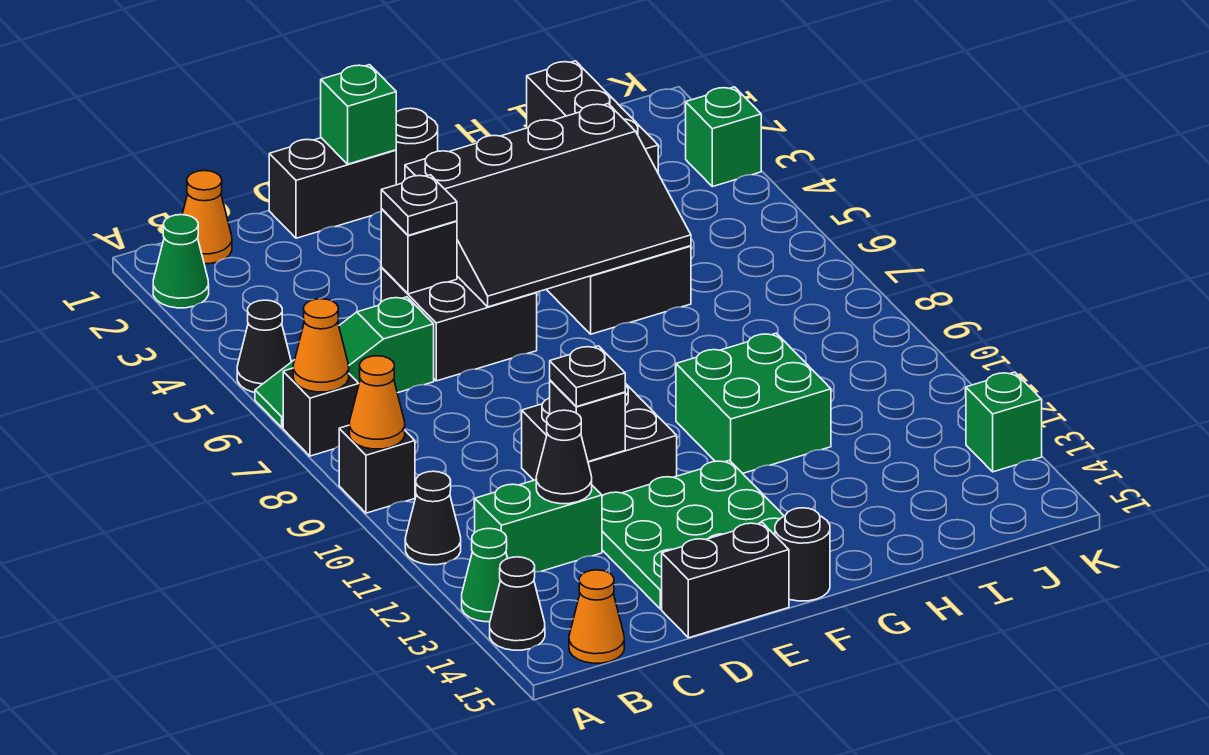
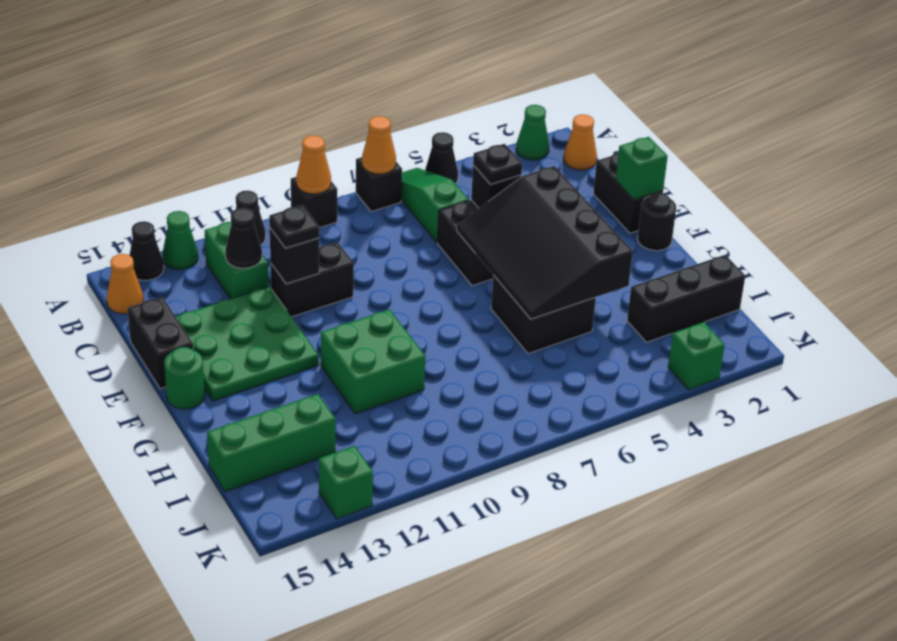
black brick D10:E11 level 1 -> black brick D10:D11 level 1
black round brick F15 level 1 -> green round brick F15 level 1
none -> green brick I13:I15 level 1

